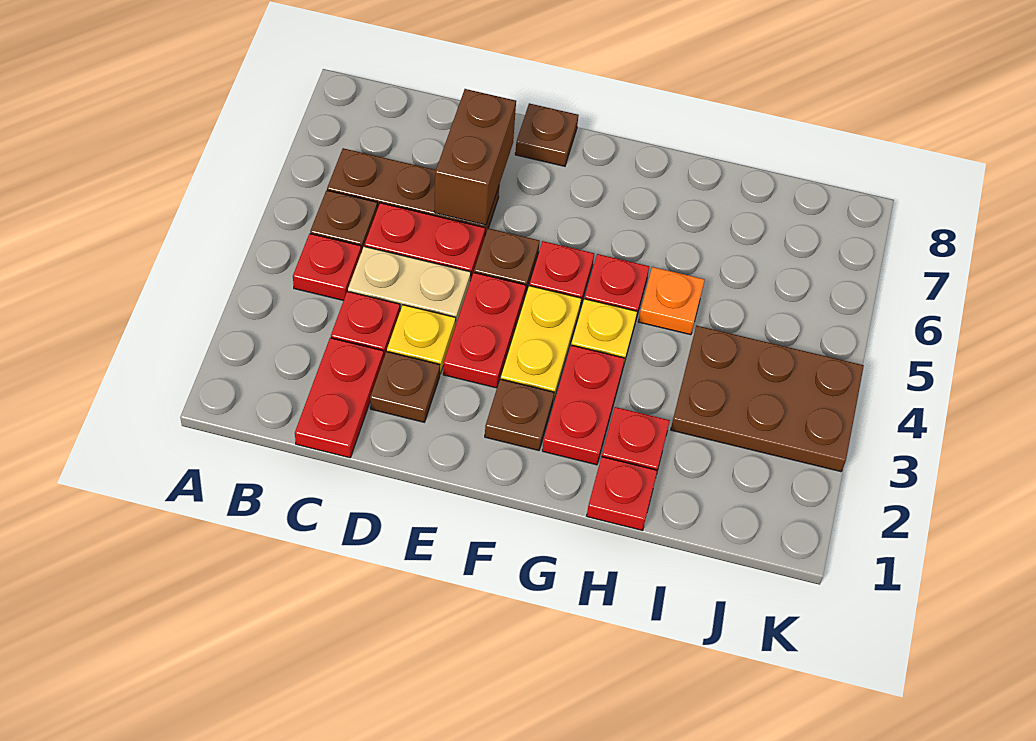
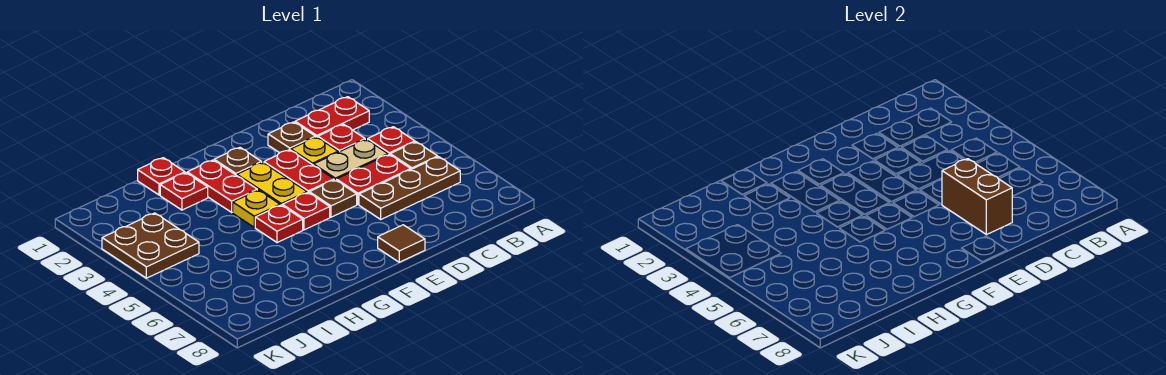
red plate C1:C2 level 1 -> red plate B2:C2 level 1
brown plate E8 level 1 -> brown tile E8 level 1
orange plate H5 level 1 -> none
brown plate I3:K4 level 1 -> brown plate J3:K4 level 1

